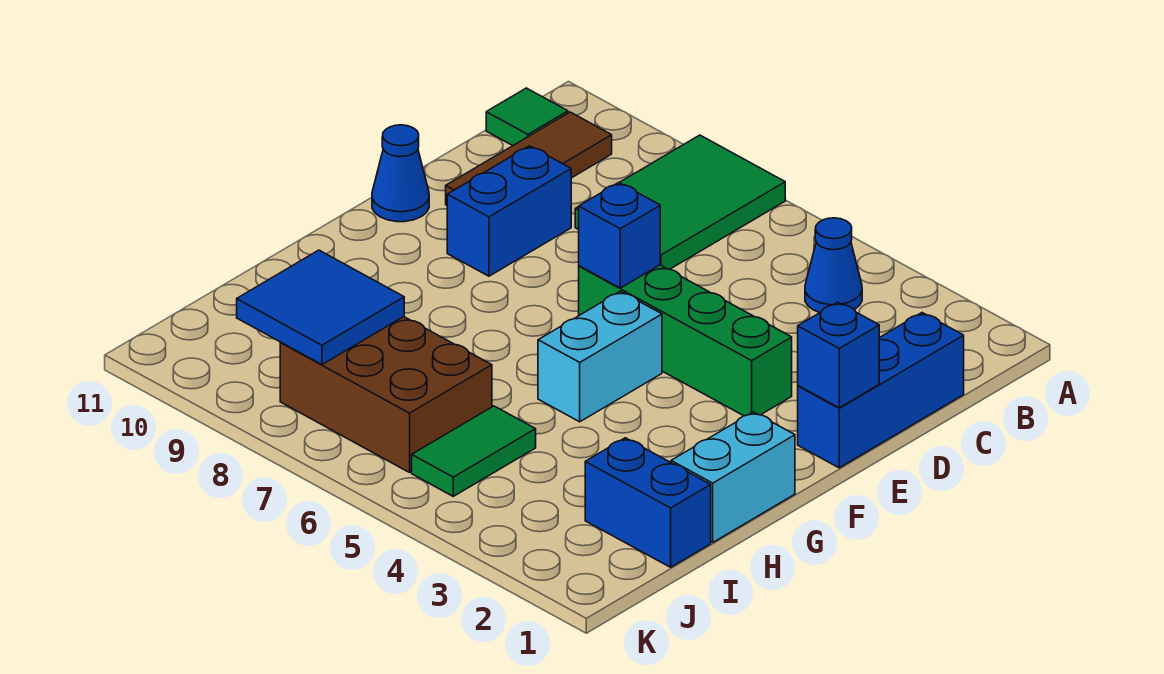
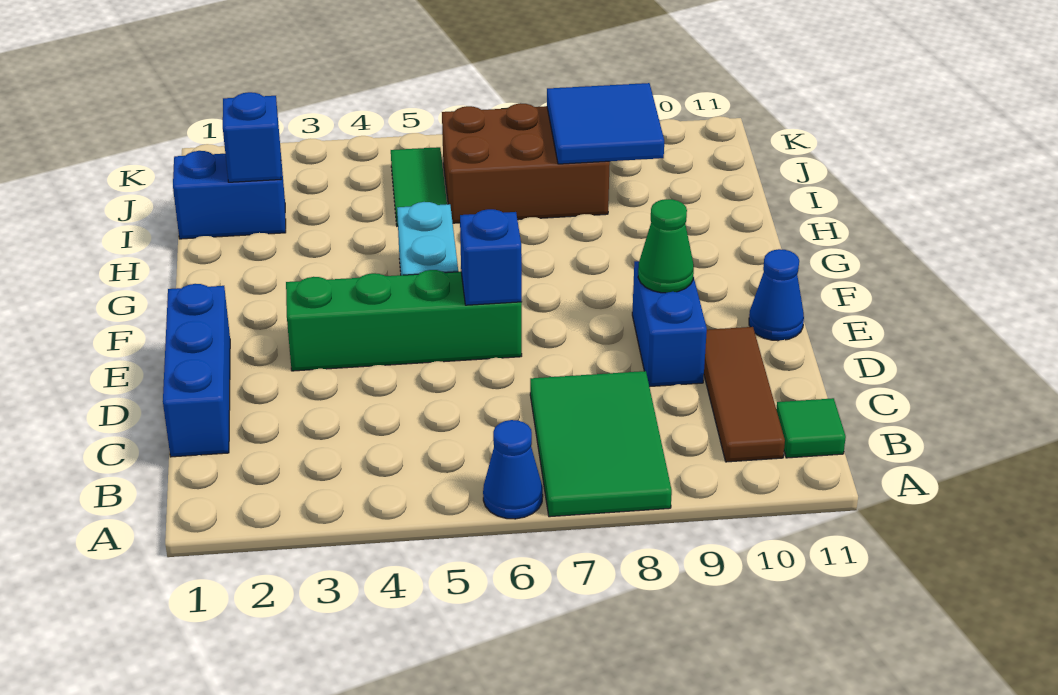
blue cone B4 level 1 -> blue cone A6 level 1
blue brick E1 level 2 -> blue brick I2 level 2
none -> green cone E9 level 2
cyan brick G1:H1 level 1 -> none

